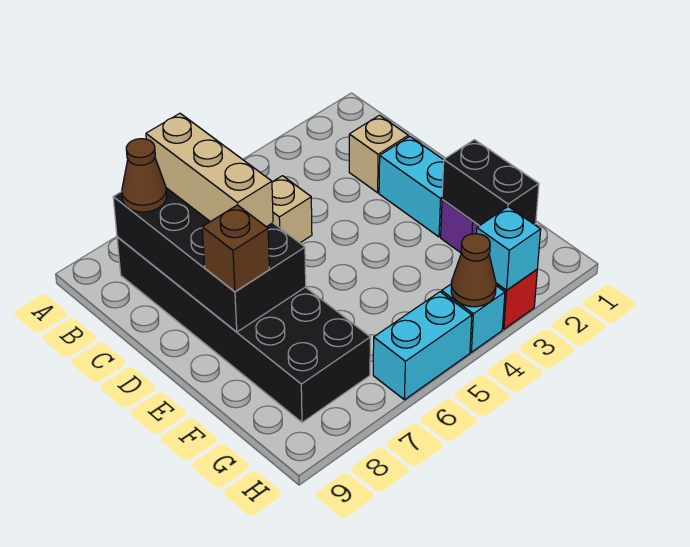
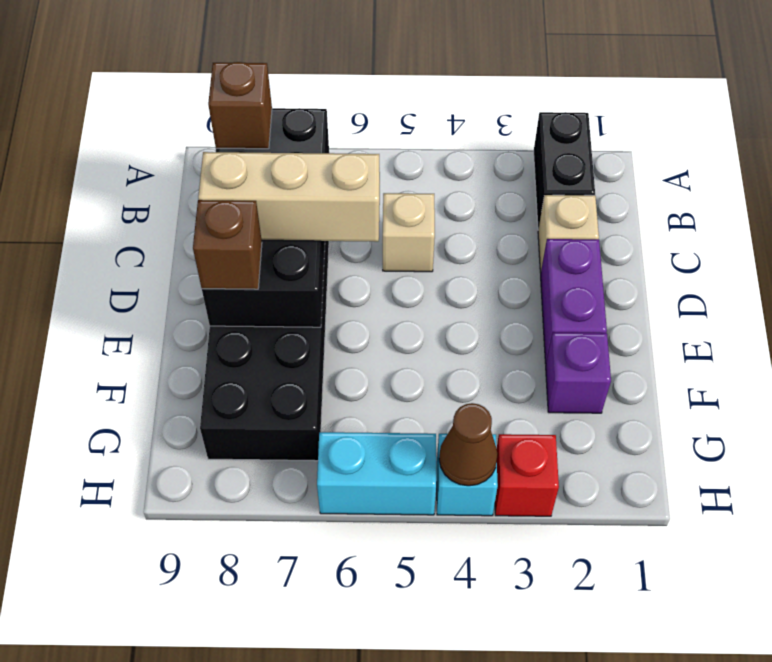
tan brick B7:D7 level 3 -> tan brick D6:D8 level 3
brown cone B8 level 3 -> brown brick B8 level 3
cyan brick D2:E2 level 1 -> purple brick D2:E2 level 1
black brick F2:G2 level 2 -> black brick A2:B2 level 1
cyan brick H3 level 2 -> none

